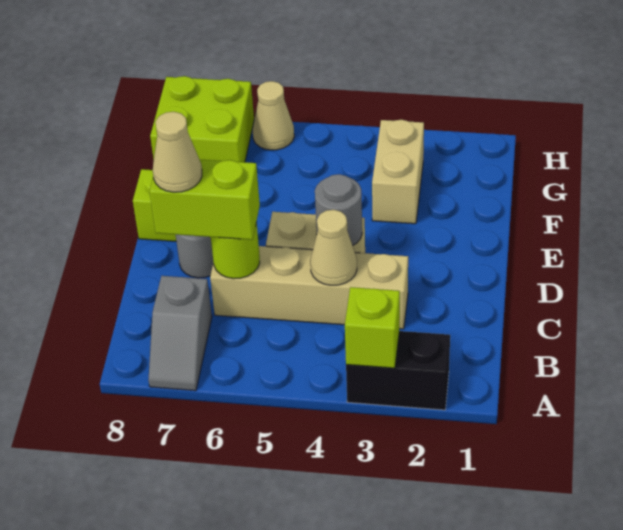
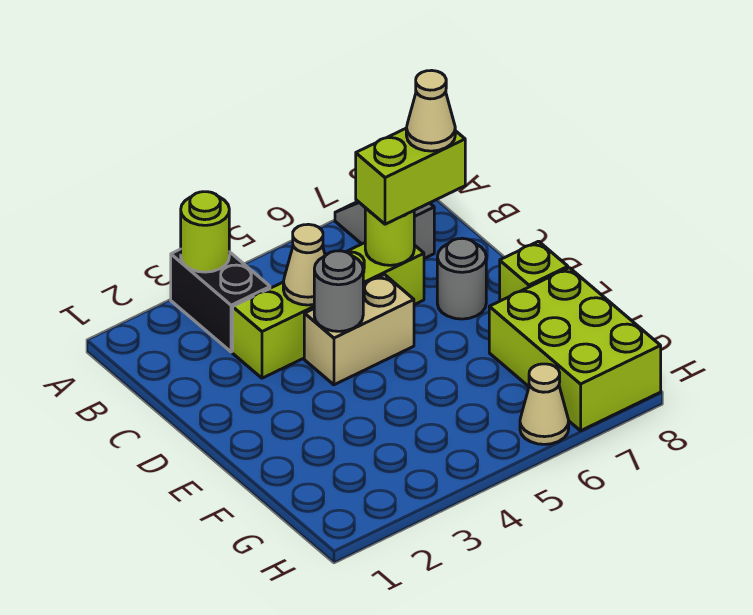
black brick A2:A3 level 1 -> black brick A3:B3 level 1
lime brick A3 level 2 -> lime round brick A3 level 2
tan brick C3:C6 level 1 -> lime brick C3:C6 level 1
tan brick F3:G3 level 1 -> none
lime brick G7:H8 level 1 -> lime brick F7:H8 level 1

